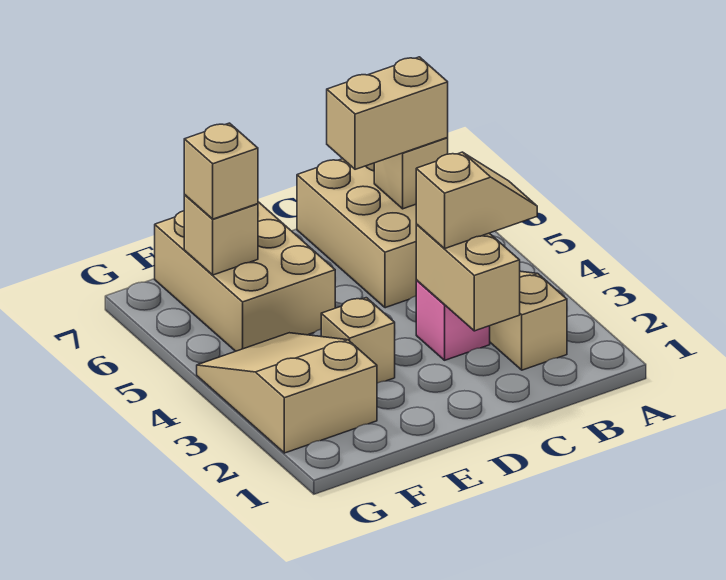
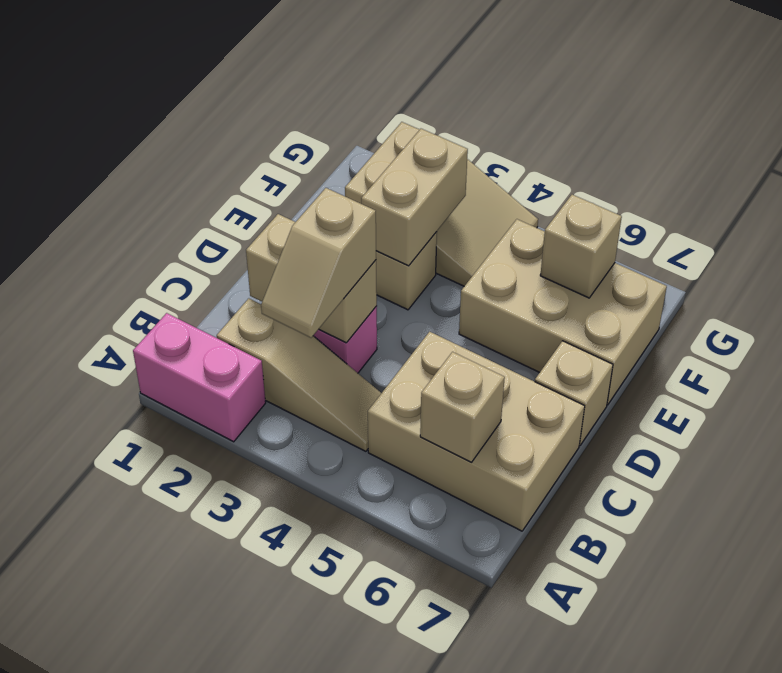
none -> pink brick A1:A2 level 1
tan brick B6:C6 level 3 -> tan brick E3:F3 level 2
tan brick F6 level 3 -> tan brick D7 level 1

